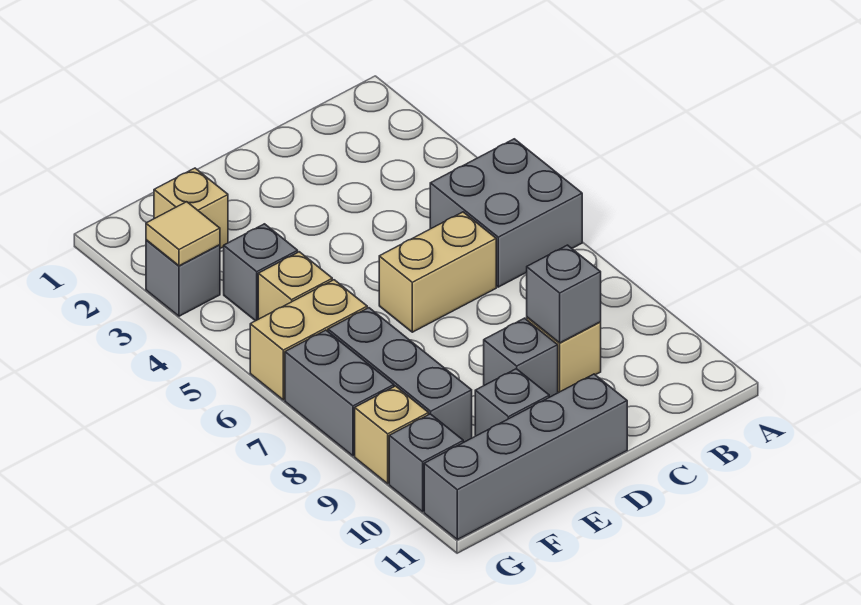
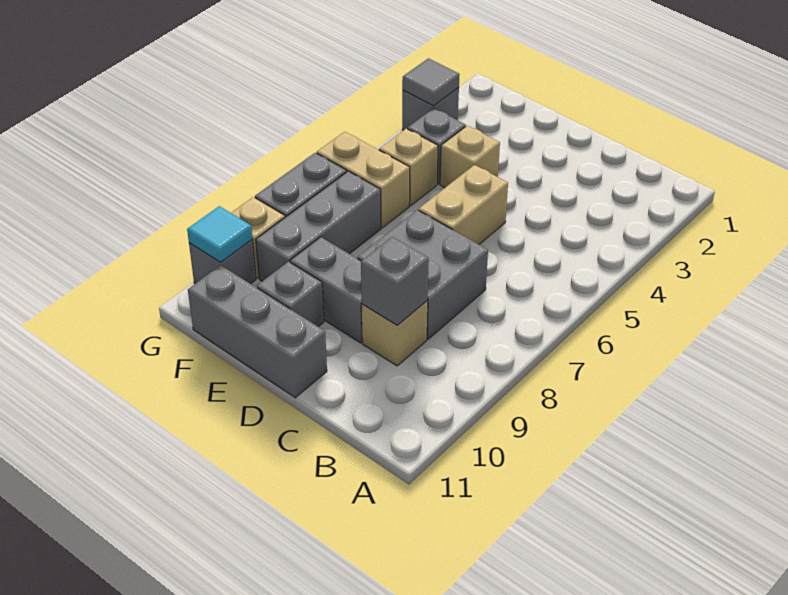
grey brick A5:B6 level 1 -> grey brick C7:D8 level 1
tan brick C6:D6 level 1 -> tan brick D5:D6 level 1
grey brick D9 level 1 -> grey brick D9:E9 level 1
grey brick D11:G11 level 1 -> grey brick D11:F11 level 1
tan brick F2 level 1 -> tan brick E4 level 1
tan tile G3 level 2 -> grey tile G3 level 2
none -> cyan tile G10 level 2

